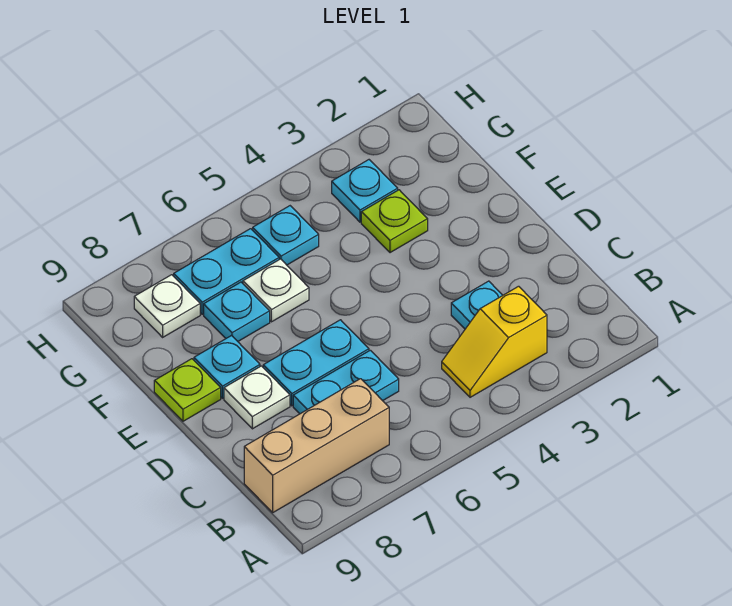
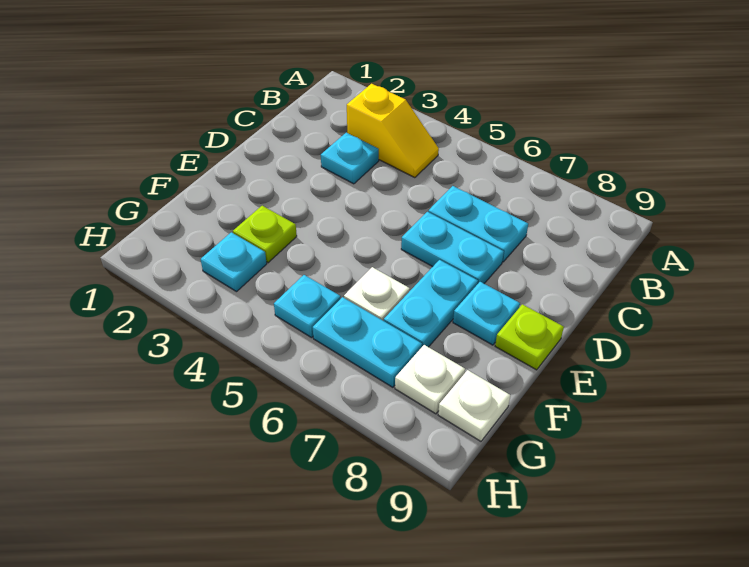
tan brick B7:B9 level 1 -> none
white plate D8 level 1 -> white plate G9 level 1
cyan plate F7 level 1 -> cyan plate E7:F7 level 1

